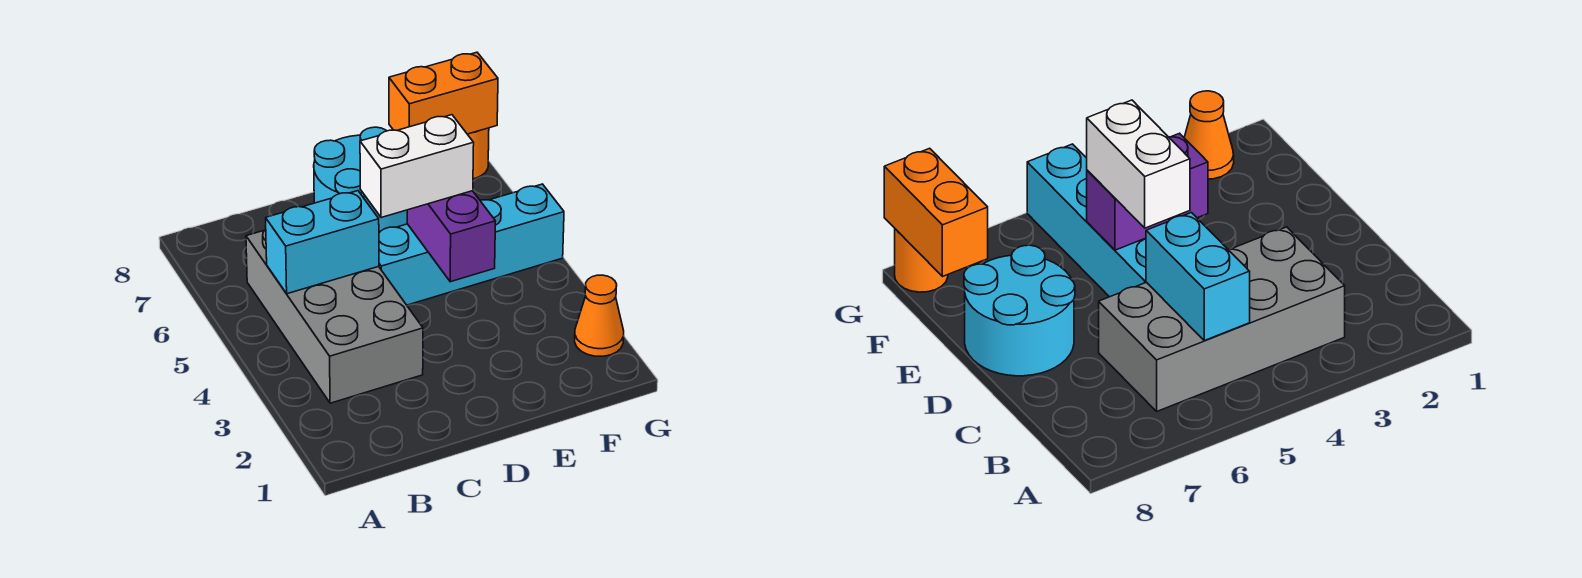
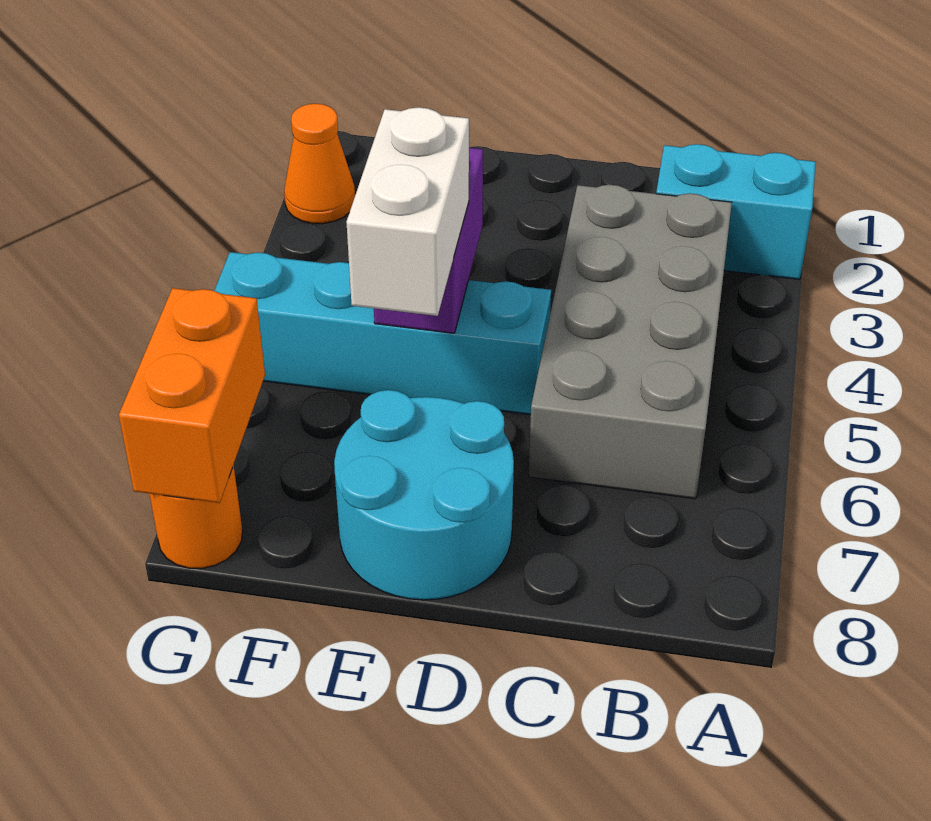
cyan brick B5:C5 level 2 -> cyan brick A2:B2 level 1
white brick D5:E5 level 3 -> white brick E5:E6 level 3
orange brick F8:G8 level 2 -> orange brick G7:G8 level 2

